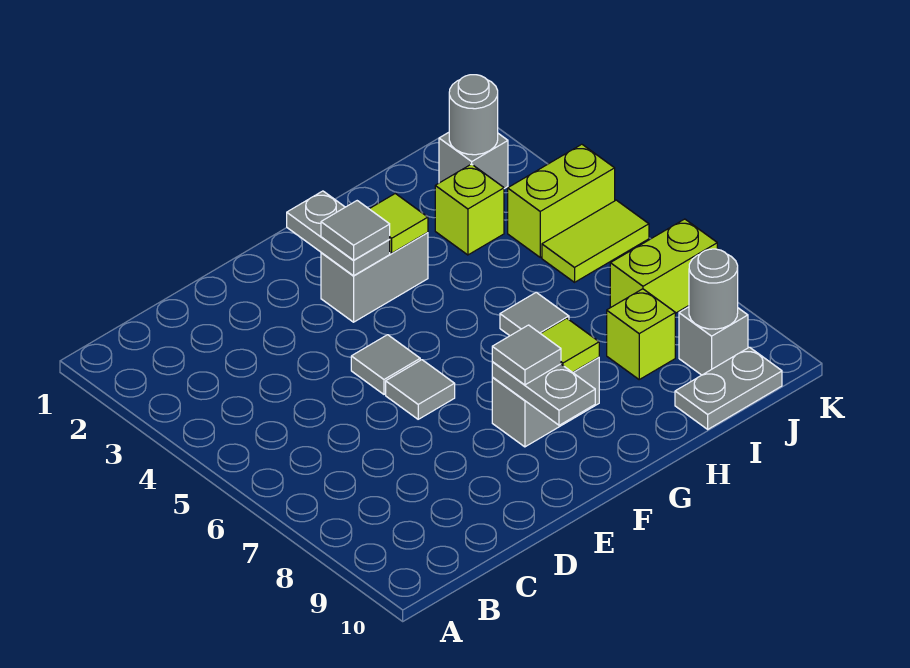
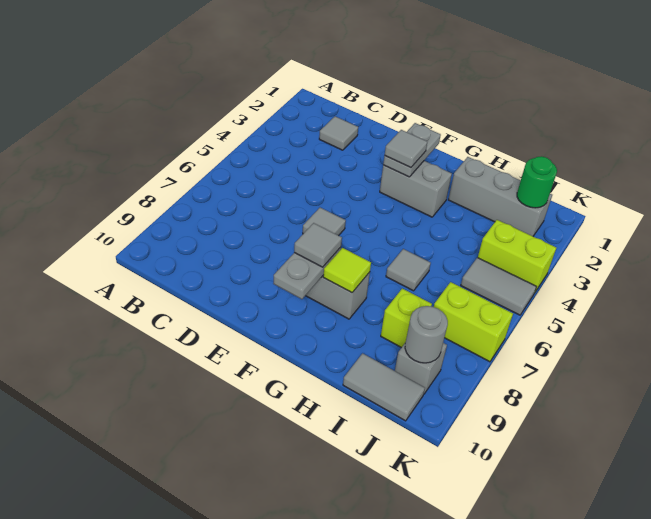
grey tile E5 level 1 -> grey tile C2 level 1
lime tile G3 level 2 -> none
lime brick I3 level 1 -> none
grey plate I10:J10 level 1 -> grey tile I10:J10 level 1
grey brick J2 level 1 -> grey brick H2:J2 level 1
grey round brick J2 level 2 -> green round brick J2 level 2
lime tile J5:K5 level 1 -> grey tile J5:K5 level 1

